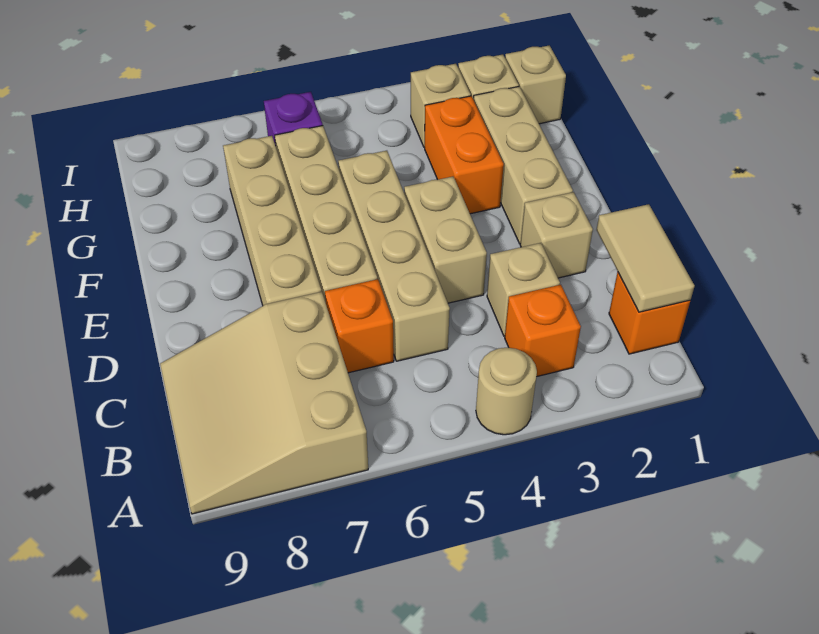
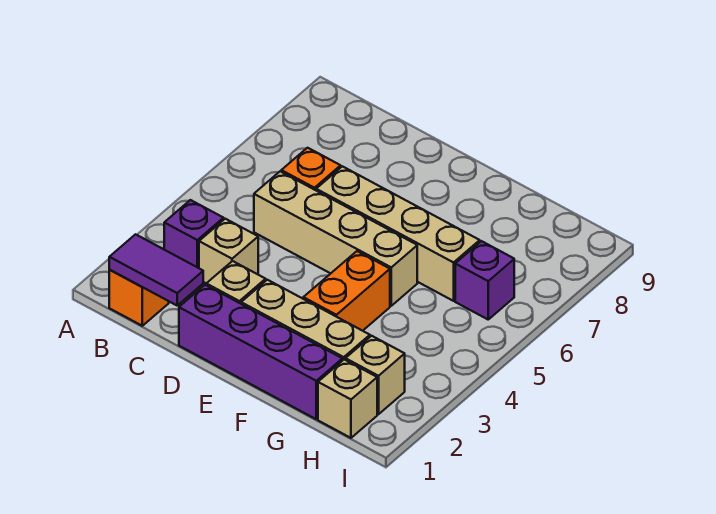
tan round brick A4 level 1 -> none
tan slope A7:C9 level 1 top 7 -> none
tan tile B1:C1 level 2 -> purple tile B1:C1 level 2
orange brick B3 level 1 -> purple brick B3 level 1
none -> purple brick D1:G1 level 1
tan brick D4:E4 level 1 -> none
tan brick D7:G7 level 1 -> none
orange brick F3:G3 level 1 -> orange brick F3:F4 level 1
tan brick H3 level 1 -> none

